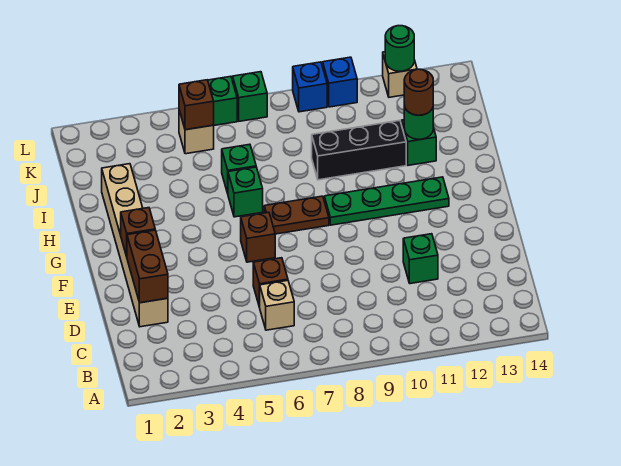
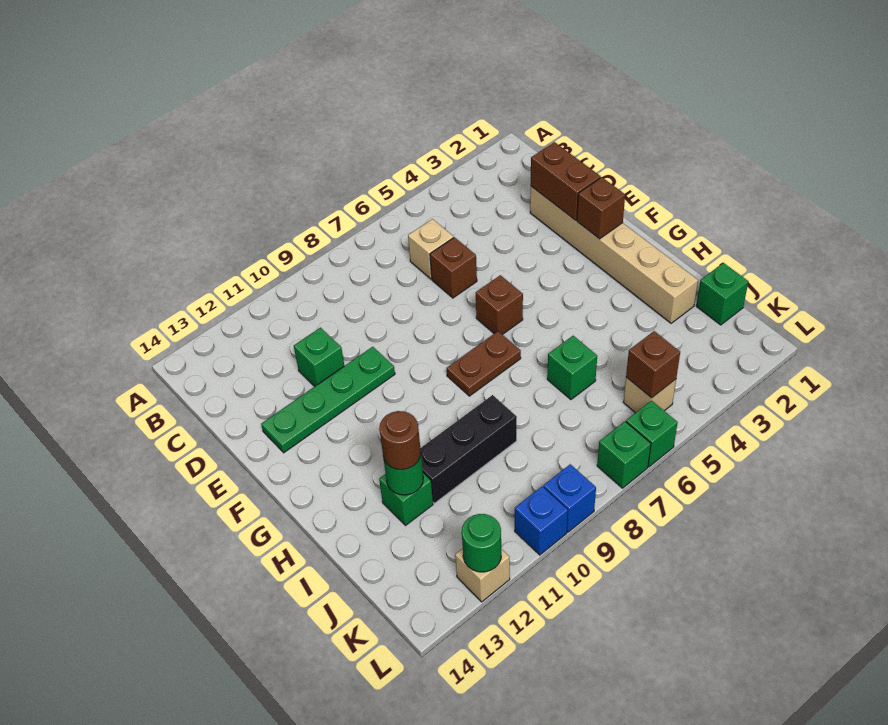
green plate G9:G12 level 1 -> green plate E10:E13 level 1
green brick H6 level 1 -> green brick J1 level 1

